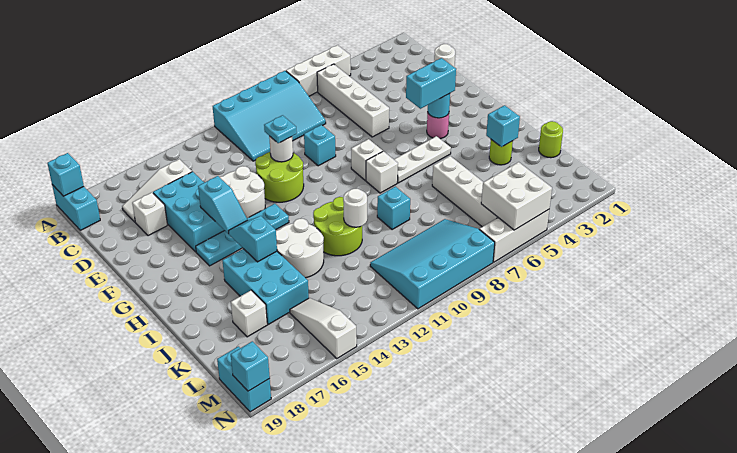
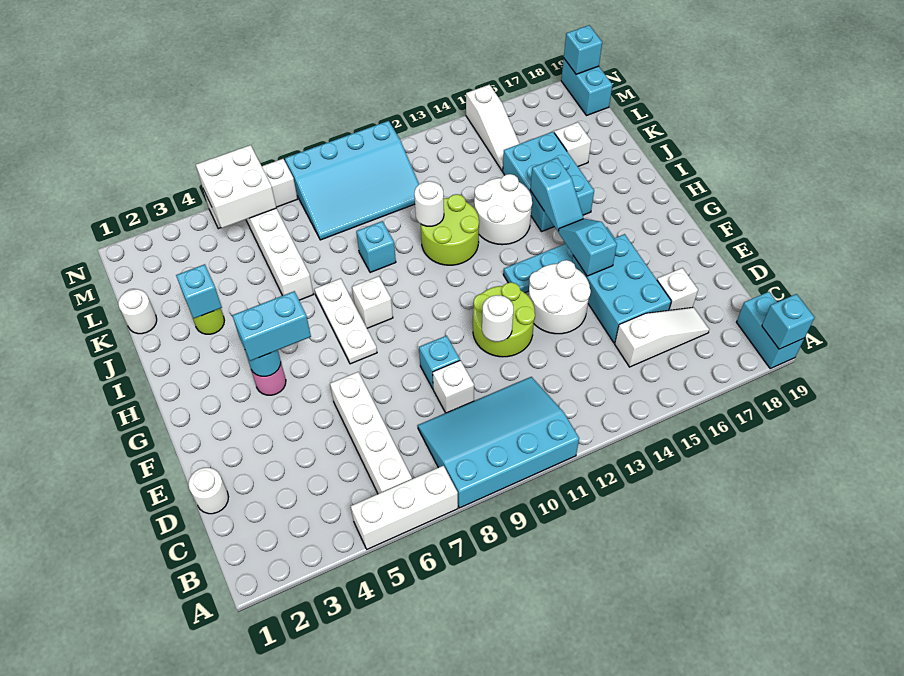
cyan plate E11 level 3 -> none
white brick G8 level 1 -> white brick D9 level 1
white plate H5:H7 level 1 -> white plate G7:I7 level 1
lime round brick K1 level 1 -> white round brick K1 level 1

